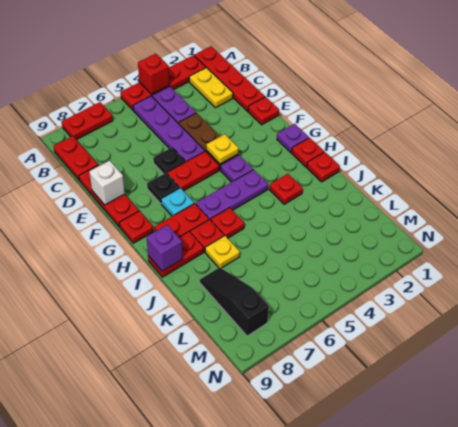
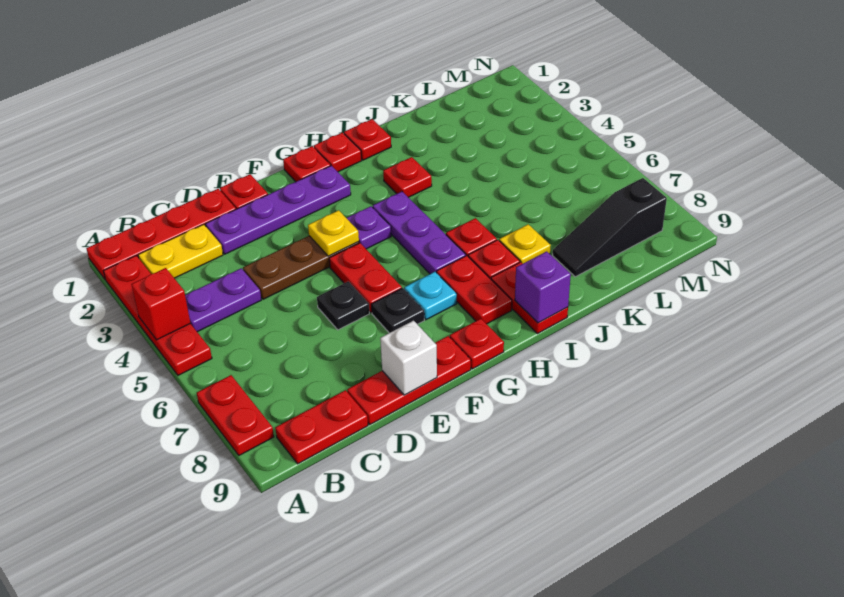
purple plate B5:E5 level 1 -> purple plate D2:G2 level 1
purple plate G1 level 1 -> red plate G1 level 1

